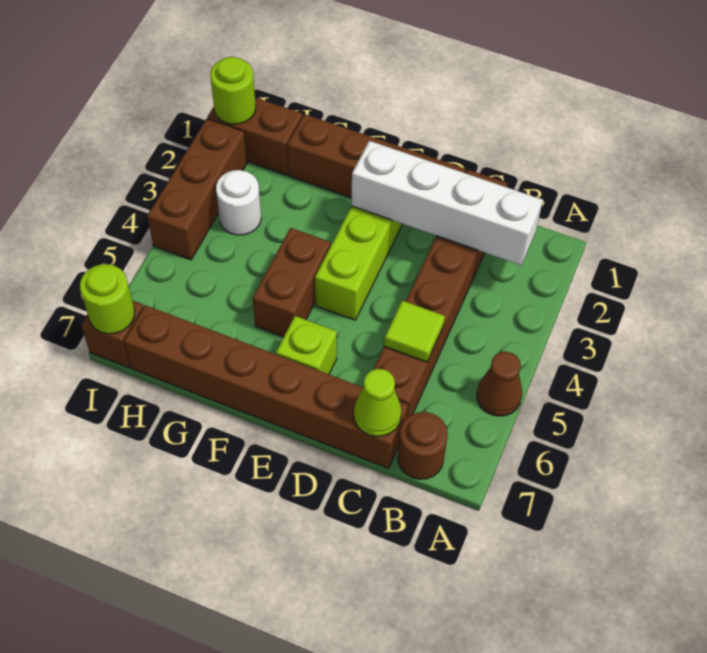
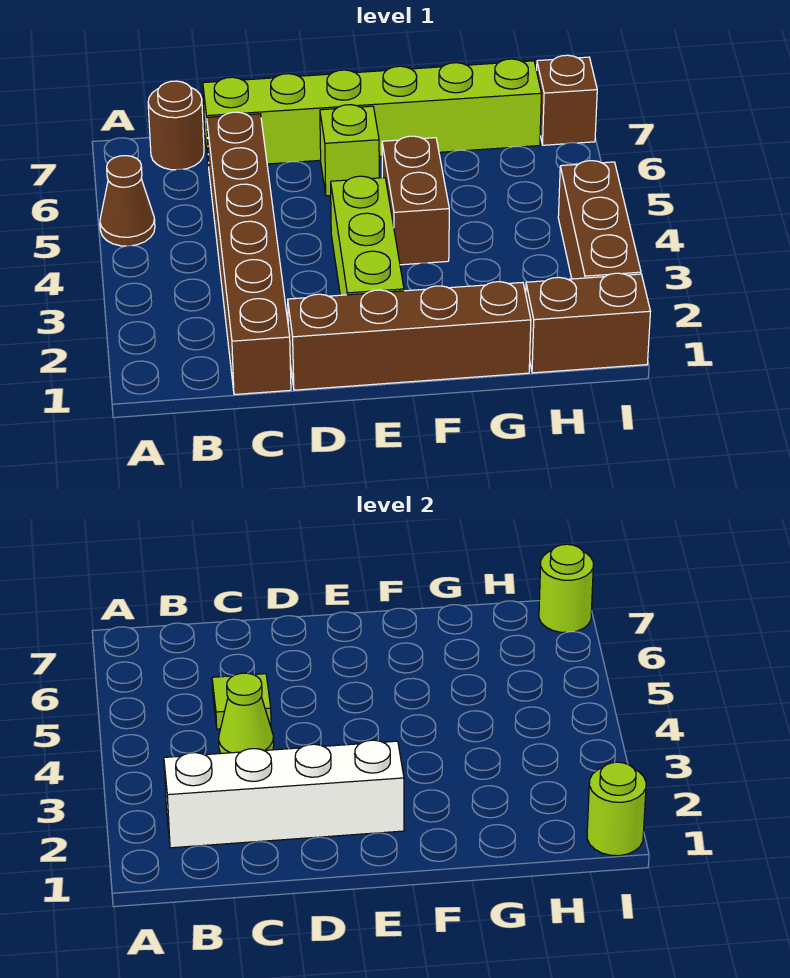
brown brick C7:H7 level 1 -> lime brick C7:H7 level 1
lime cone C7 level 2 -> lime cone C4 level 2
white round brick H3 level 1 -> none

